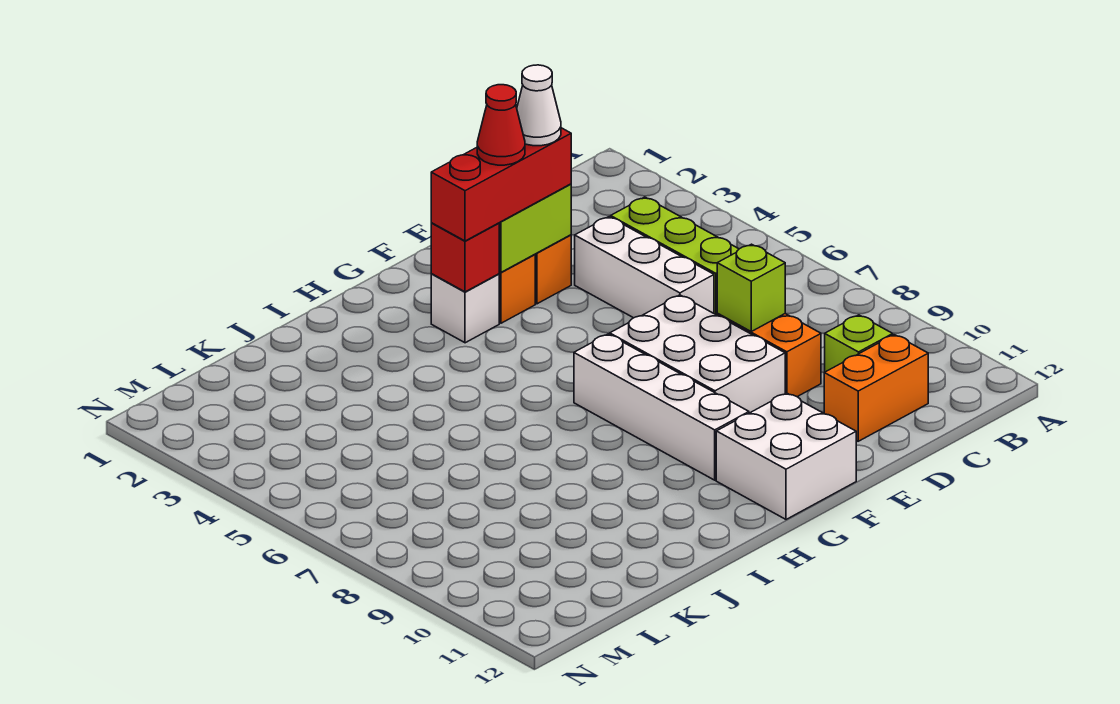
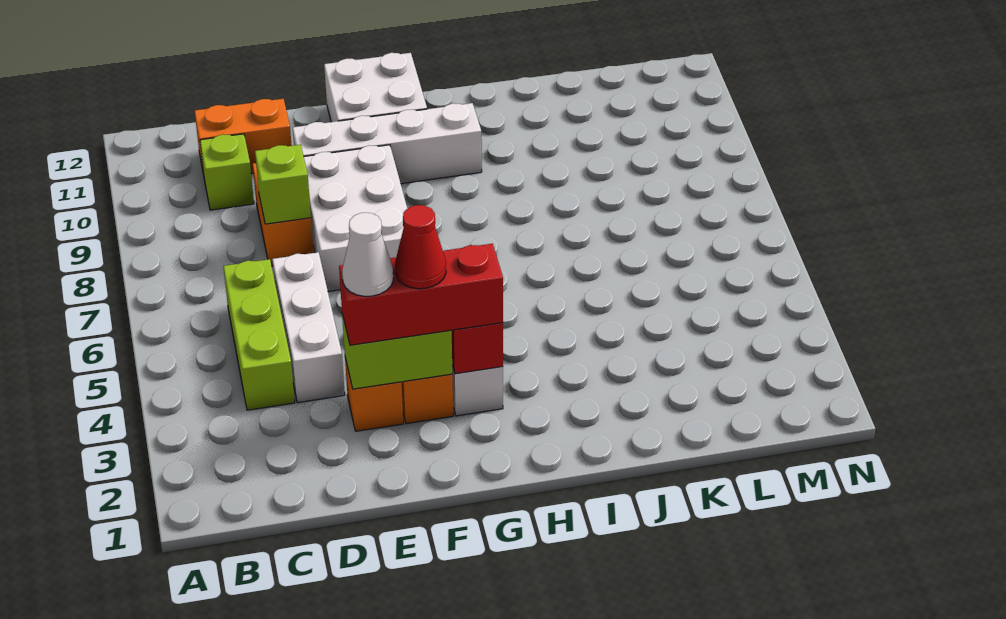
white brick G7:G10 level 1 -> white brick E10:H10 level 1

